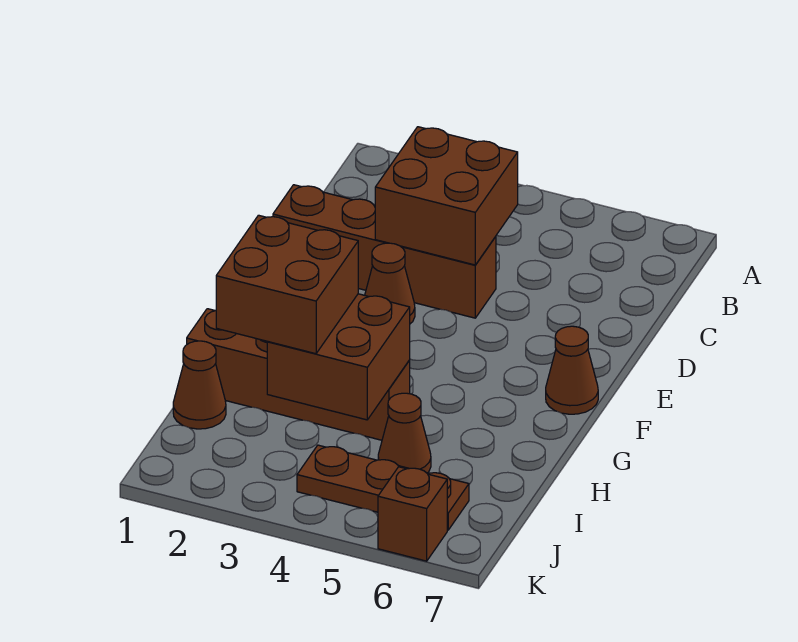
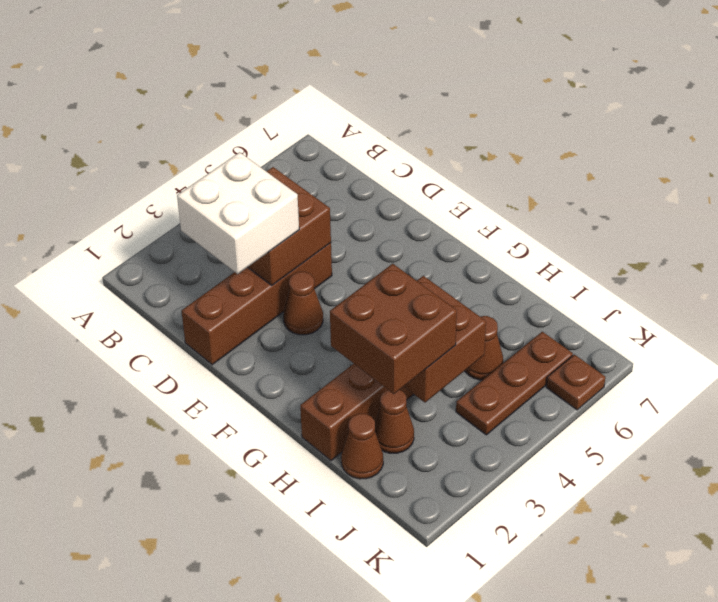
none -> white brick C2:D3 level 3
brown cone F7 level 1 -> brown cone I2 level 1
brown brick K6 level 1 -> brown plate K6 level 1

